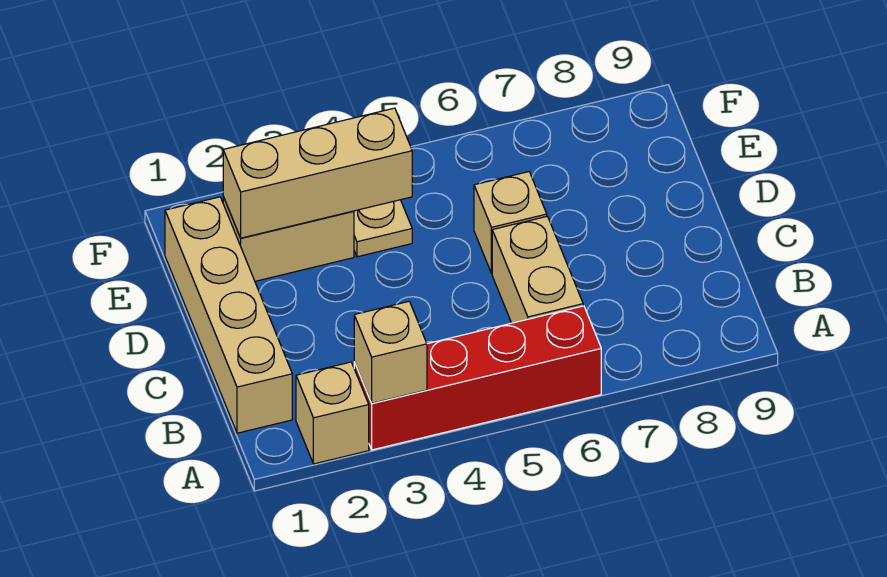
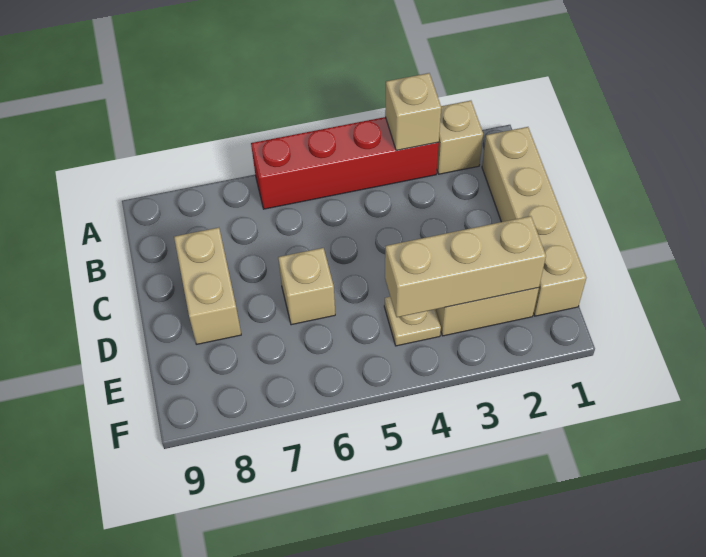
tan brick B6:C6 level 1 -> tan brick C8:D8 level 1

